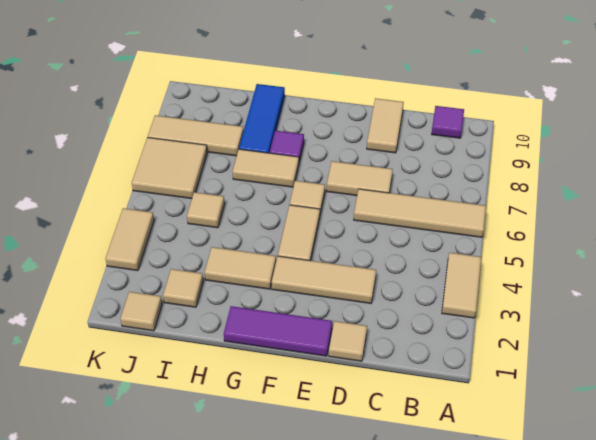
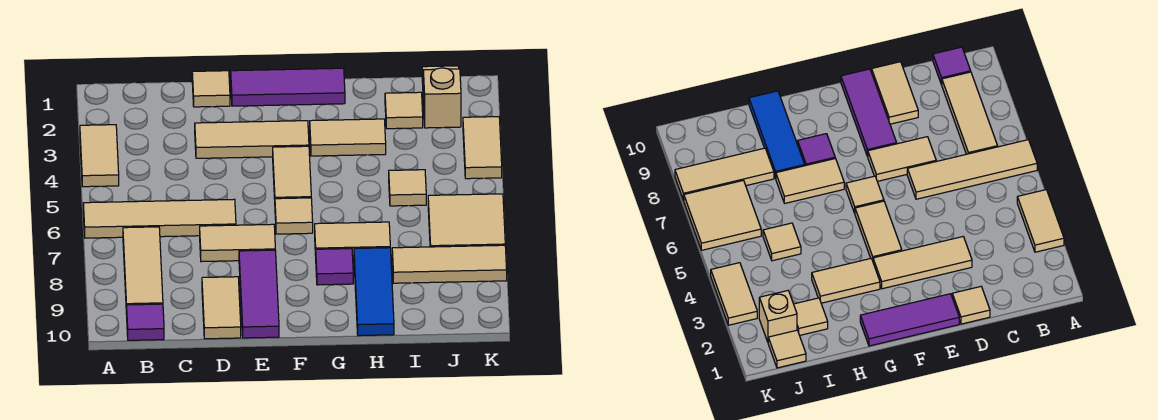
none -> tan tile B7:B9 level 1
none -> purple tile E8:E10 level 1
none -> tan brick J2 level 1

